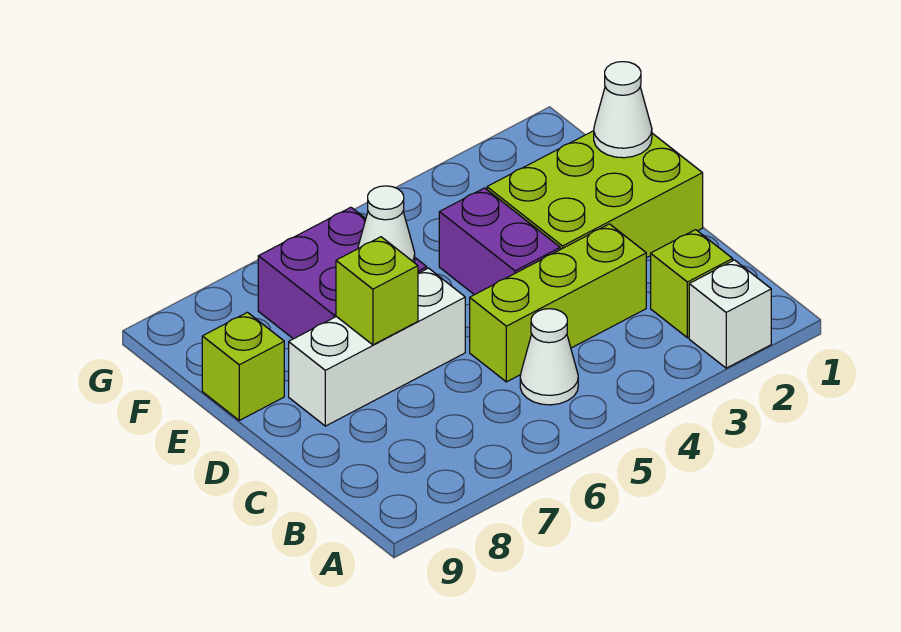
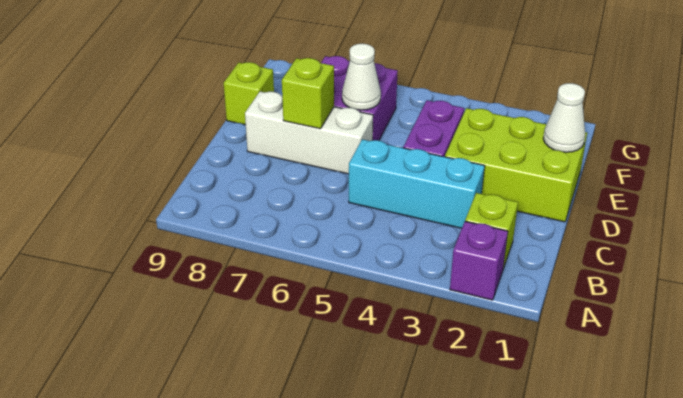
white brick A2 level 1 -> purple brick A2 level 1
white cone B5 level 1 -> none
lime brick C3:C5 level 1 -> cyan brick C3:C5 level 1

